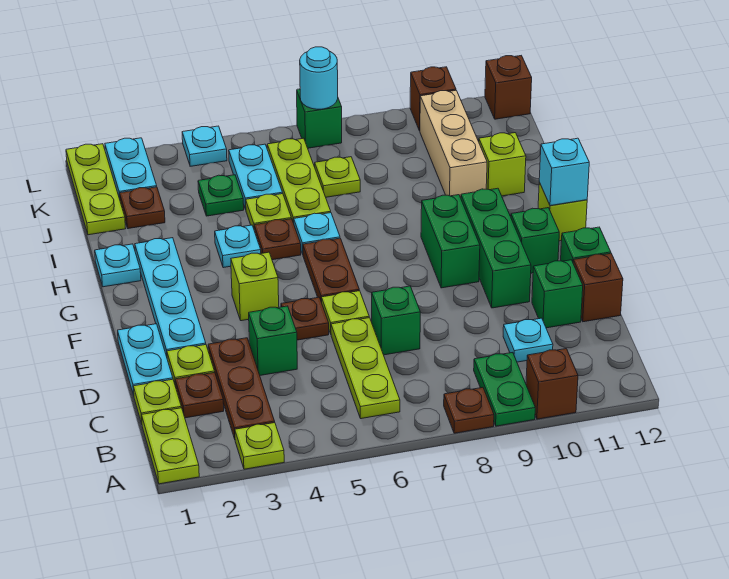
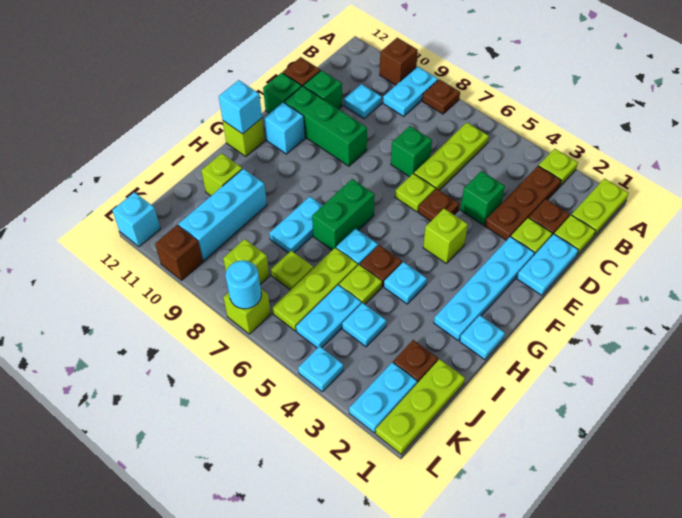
green plate A9:B9 level 1 -> cyan plate A9:B9 level 1
green brick E10:G10 level 1 -> green brick E9:E11 level 1
brown plate F6:G6 level 1 -> none
green brick F9:G9 level 1 -> green brick G7:H7 level 1
green brick F11 level 1 -> cyan brick F11 level 1
none -> cyan plate H8:I8 level 1
tan brick I10:K10 level 1 -> cyan brick I10:K10 level 1
green plate J4 level 1 -> cyan plate J4 level 1
none -> lime brick K8 level 1
green brick L7 level 1 -> lime brick L7 level 1
brown brick L12 level 1 -> cyan brick L12 level 1

